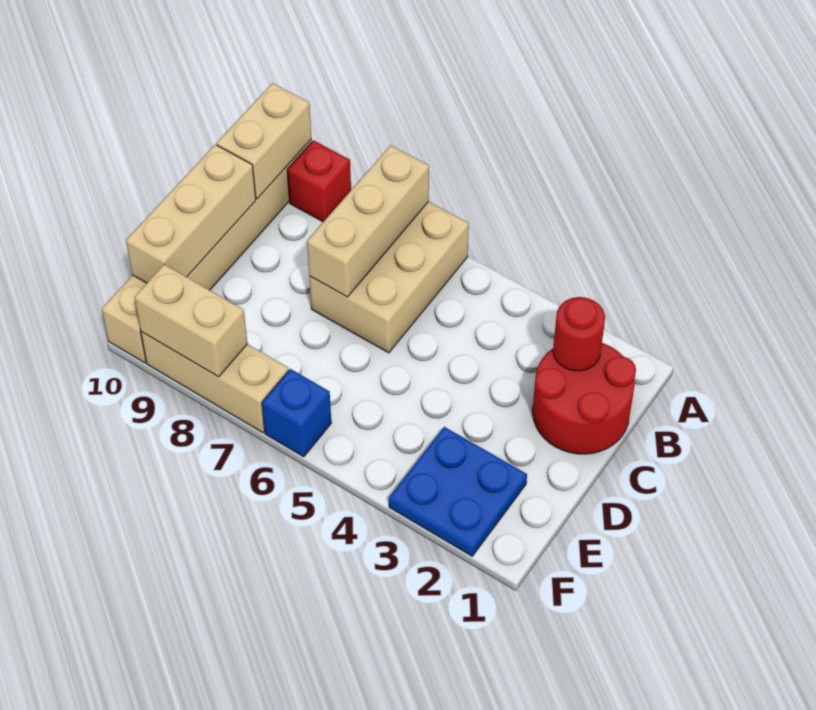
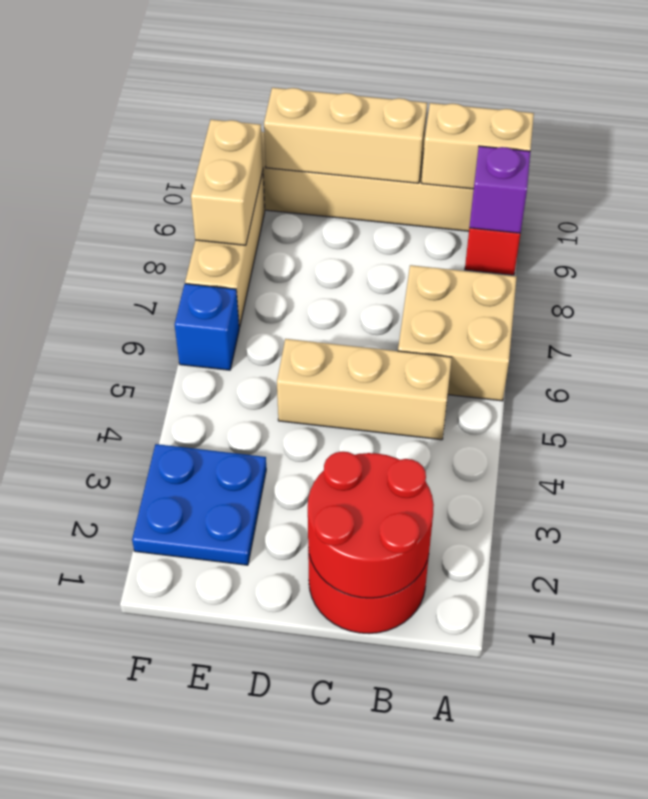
tan brick A6:C7 level 1 -> tan brick A6:B7 level 1
tan brick A7:C7 level 2 -> tan brick B5:D5 level 1
none -> purple brick A9 level 2
red round brick B2 level 2 -> red round brick B1:C2 level 2

